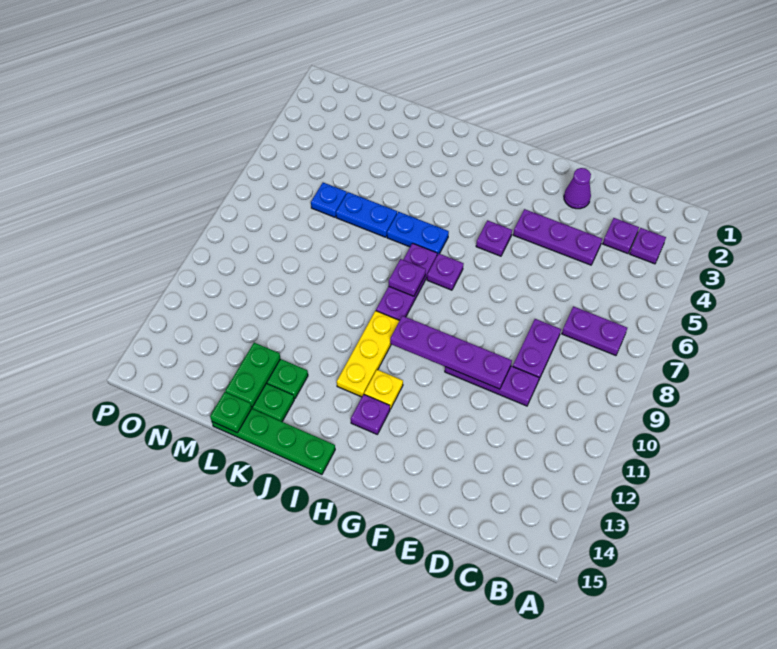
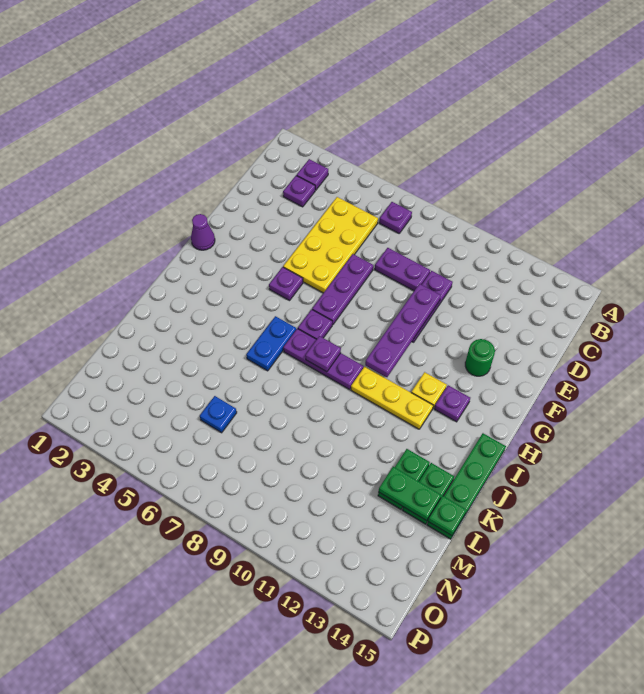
purple plate B7:C7 level 1 -> purple plate B7 level 1
none -> yellow plate C5:F6 level 1
purple plate D4:F4 level 1 -> purple plate E7:G7 level 1
purple cone E2 level 1 -> purple cone G1 level 1
none -> green round brick F13 level 1
blue plate K6:L6 level 1 -> none

